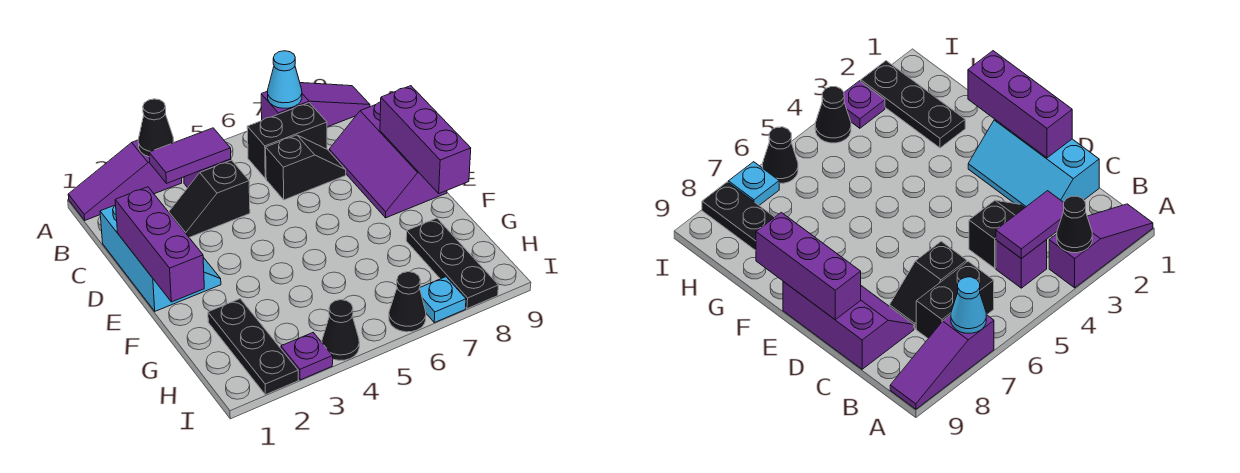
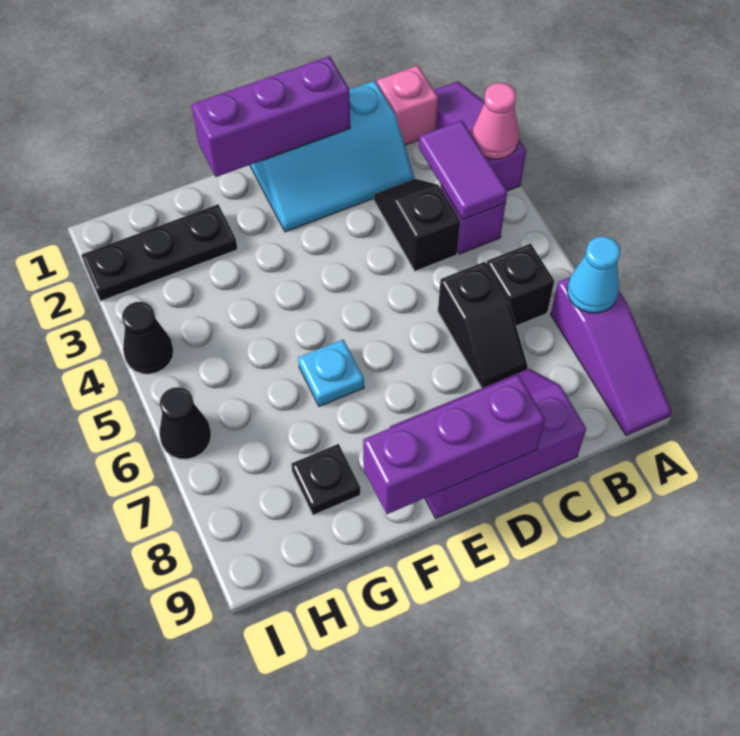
black cone A3 level 2 -> pink cone A3 level 2
none -> pink brick B1 level 1
black brick B6:B7 level 1 -> black brick B6 level 1
black plate G8:I8 level 1 -> black plate G8 level 1
purple plate I3 level 1 -> none
cyan plate I7 level 1 -> cyan plate F6 level 1

